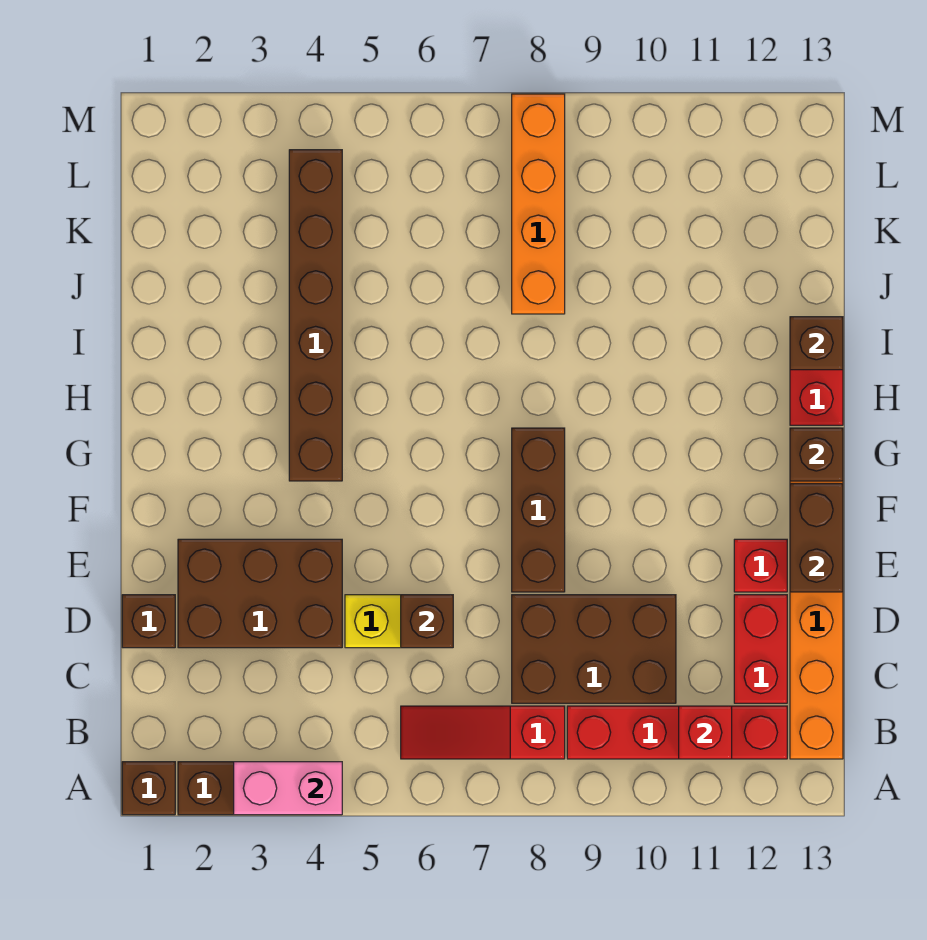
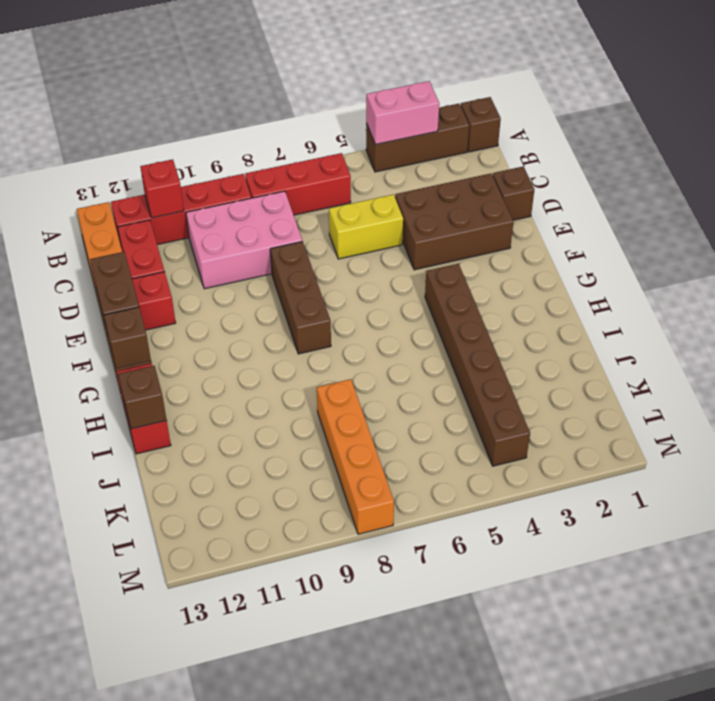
red slope B6:B8 level 1 top 8 -> red brick B6:B8 level 1
brown brick C8:D10 level 1 -> pink brick C8:D10 level 1
brown brick D6 level 2 -> none

